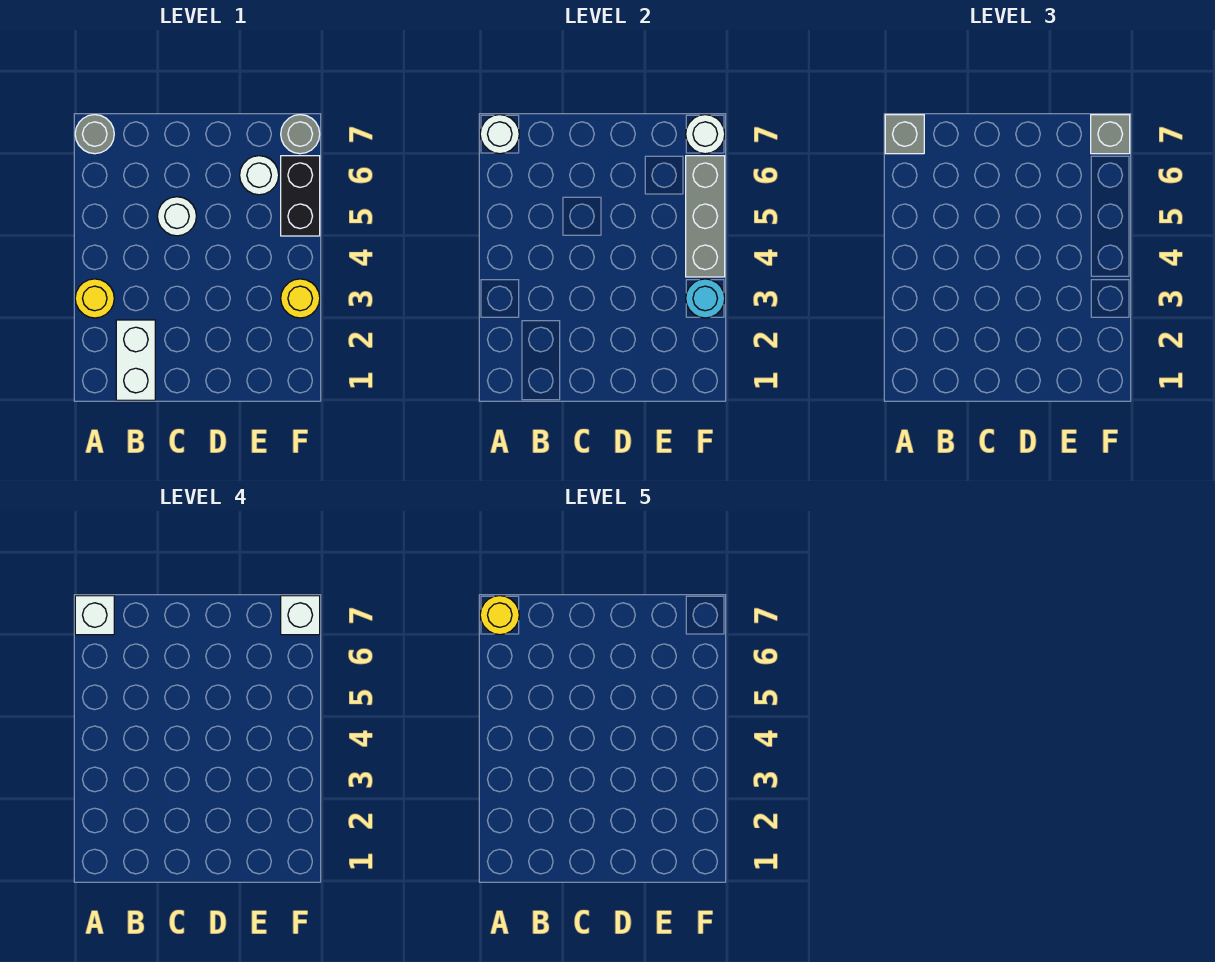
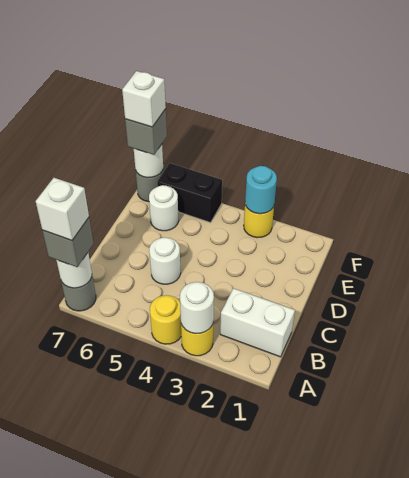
none -> white round brick A3 level 2
yellow round brick A7 level 5 -> yellow round brick A4 level 1
grey brick F4:F6 level 2 -> none

